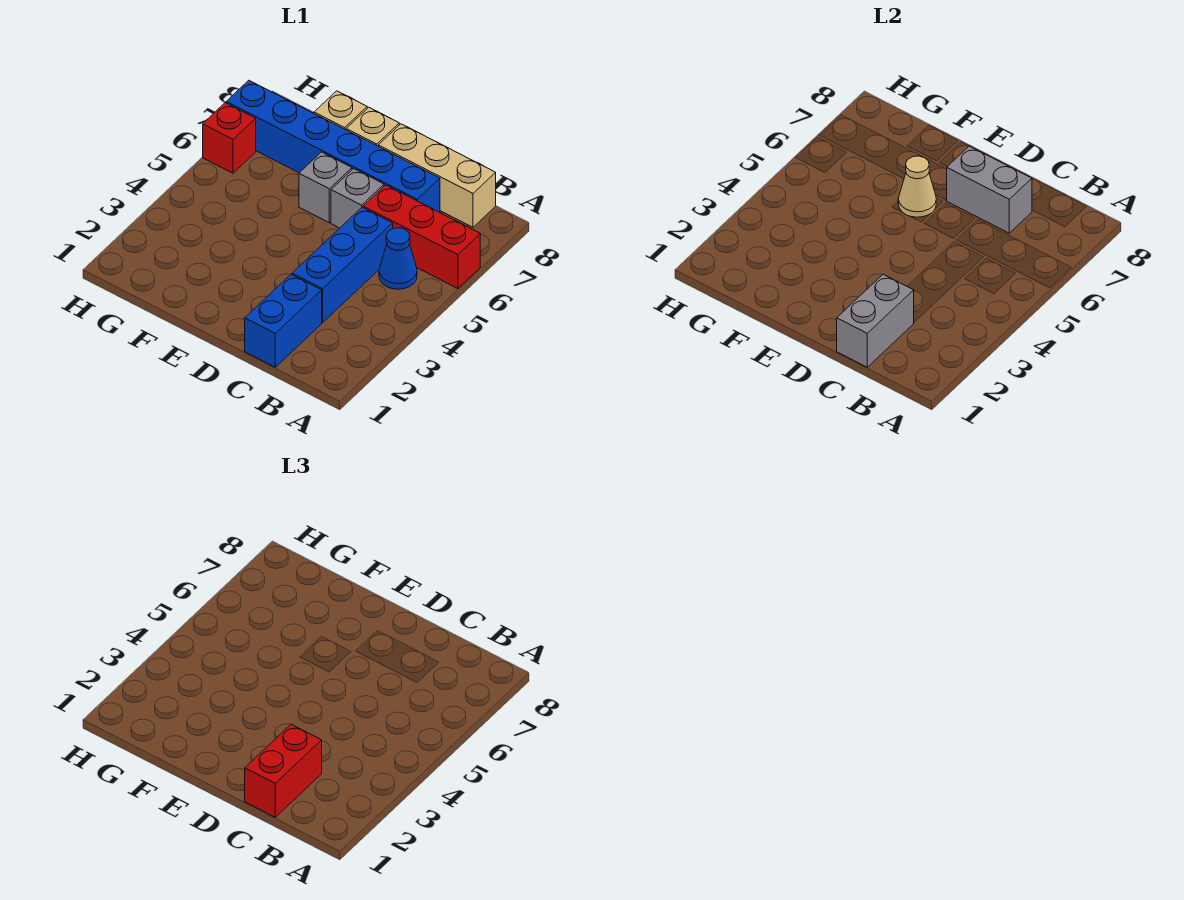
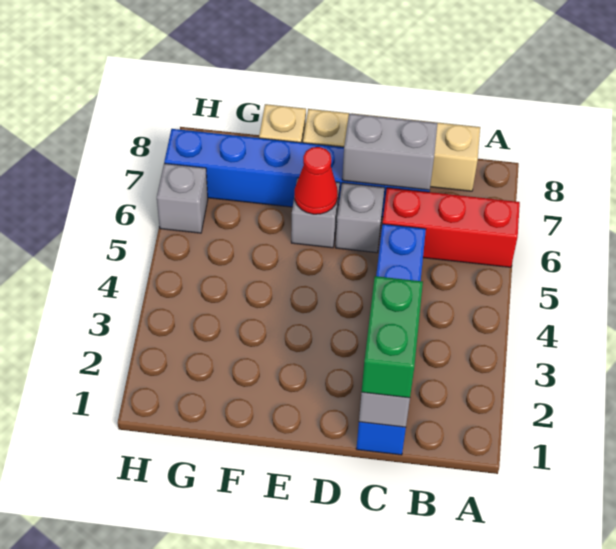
blue cone B5 level 1 -> none
red brick C1:C2 level 3 -> green brick C1:C2 level 3
tan cone E6 level 2 -> red cone E6 level 2
red brick H6 level 1 -> grey brick H6 level 1

